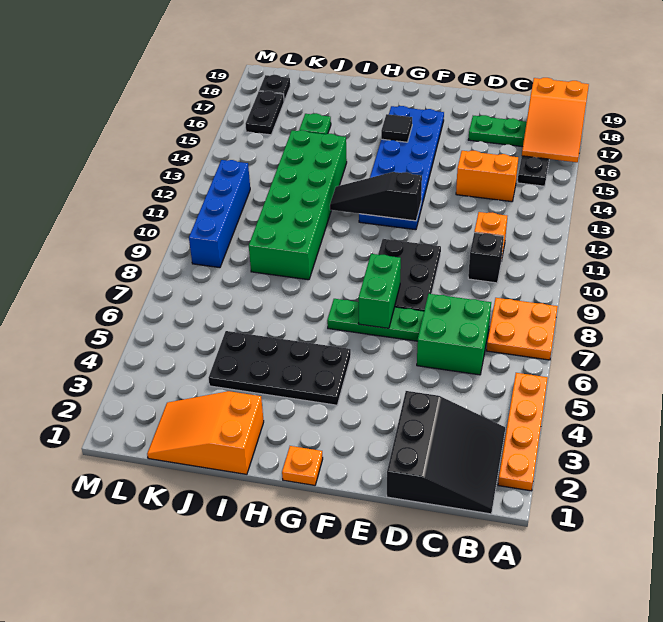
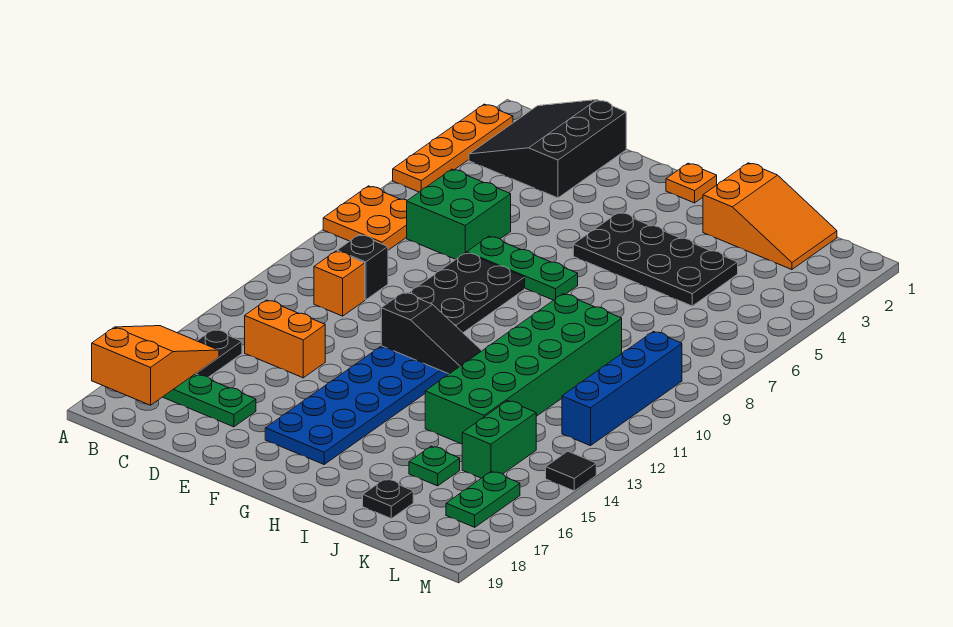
green brick F7:F8 level 2 -> green brick K14:K15 level 1
black tile G16 level 2 -> black tile M14 level 1
black plate L16:L17 level 1 -> green plate L16:L17 level 1
black plate L18 level 1 -> black plate J18 level 1

